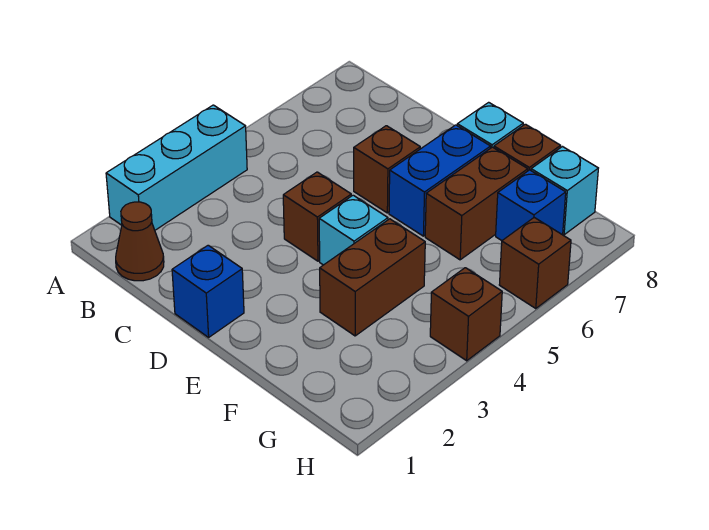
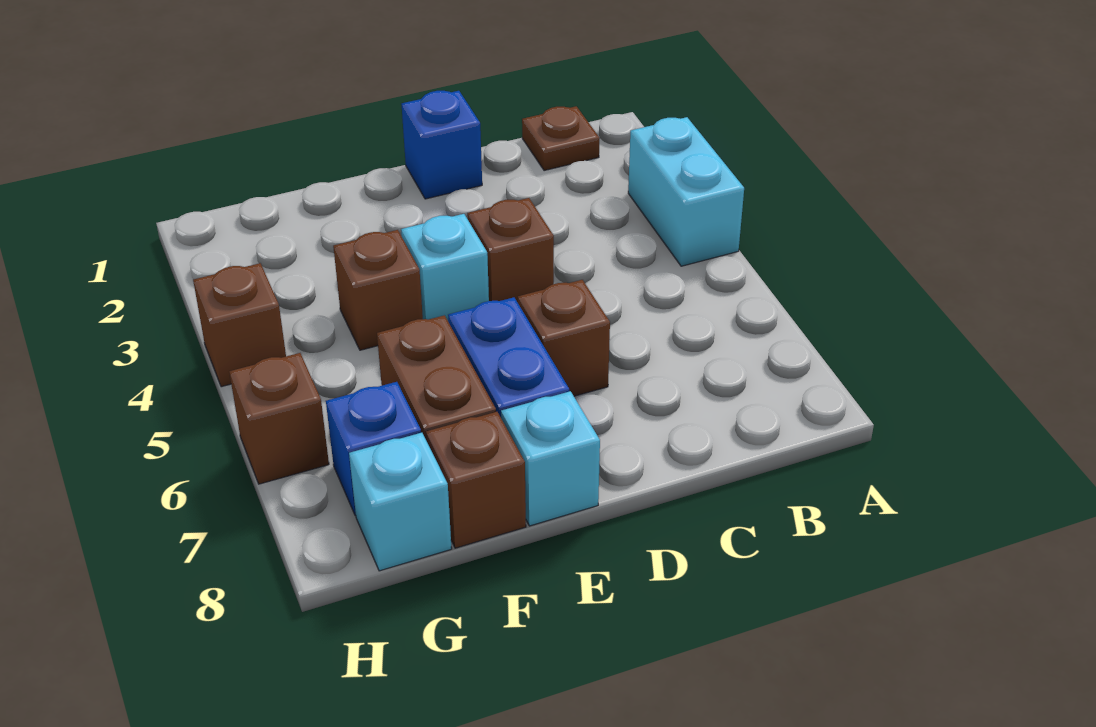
cyan brick A2:A4 level 1 -> cyan brick A3:A4 level 1
brown cone B1 level 1 -> brown plate B1 level 1
brown brick F3:F4 level 1 -> brown brick F4 level 1

